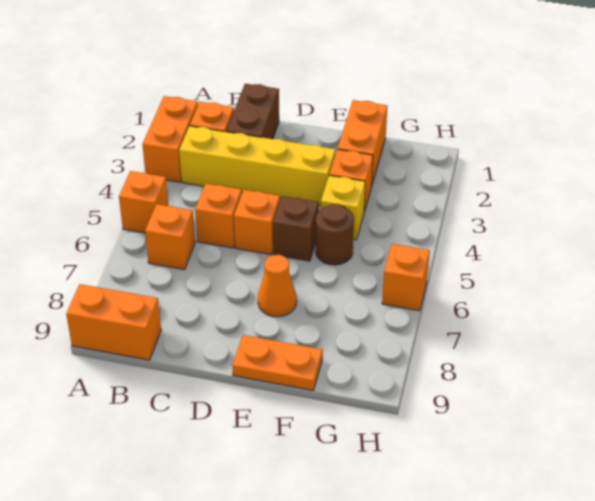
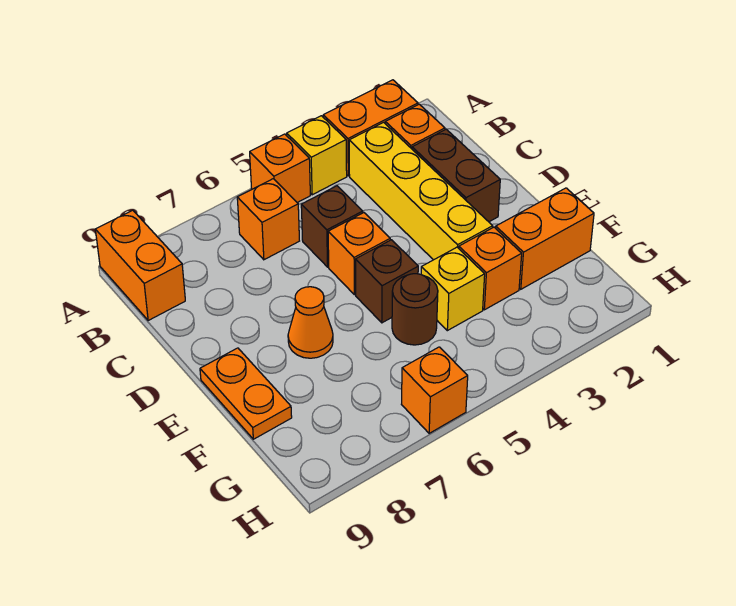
none -> yellow brick A4 level 1
brown brick C1:C2 level 1 -> brown brick C2:D2 level 1
orange brick C5 level 1 -> brown brick C5 level 1

